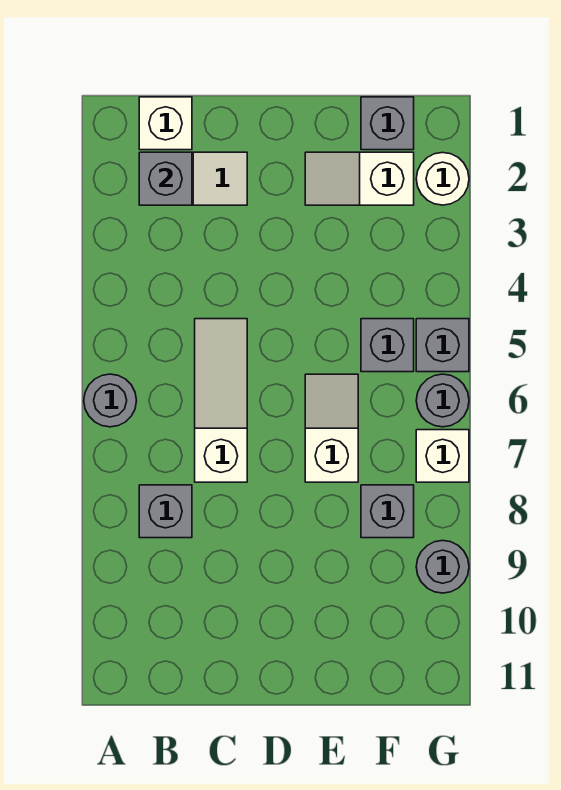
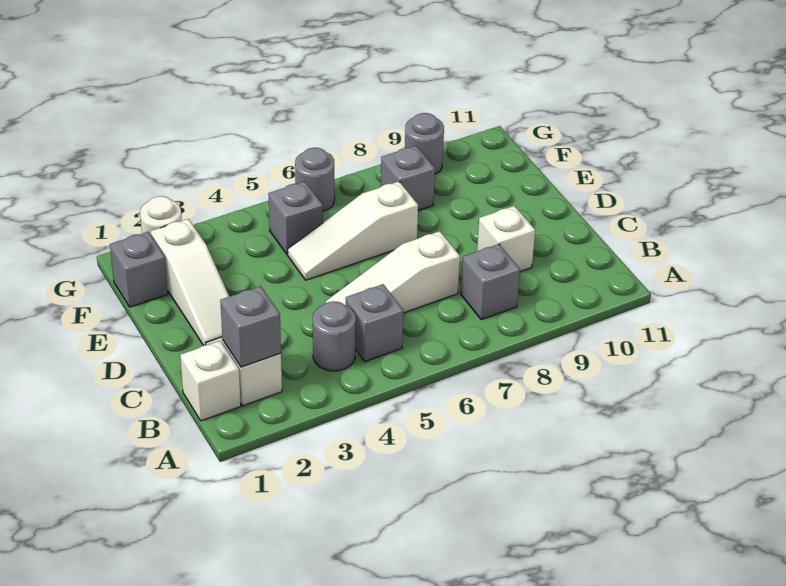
grey round brick A6 level 1 -> grey round brick B4 level 1
white slope E2:F2 level 1 top F -> white slope D2:F2 level 1 top F
white slope E6:E7 level 1 top 7 -> white slope E5:E7 level 1 top 7
grey brick G5 level 1 -> grey brick B5 level 1
white brick G7 level 1 -> white brick C9 level 1

